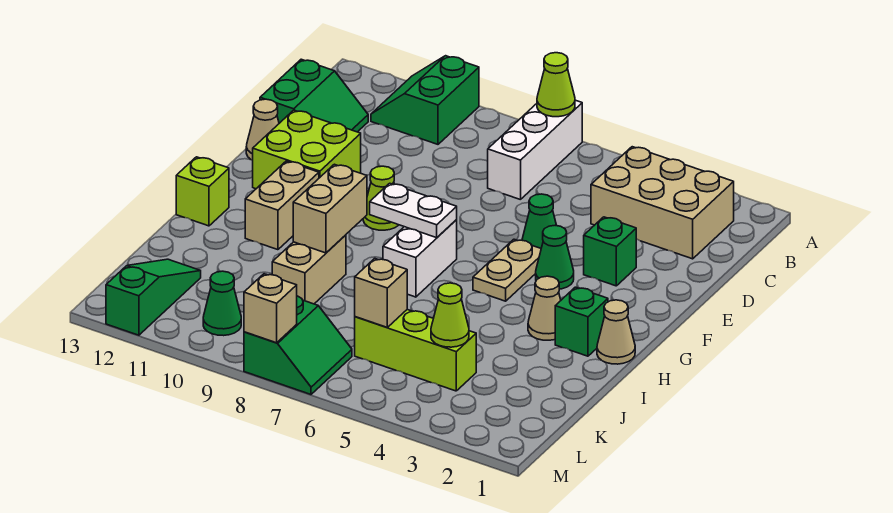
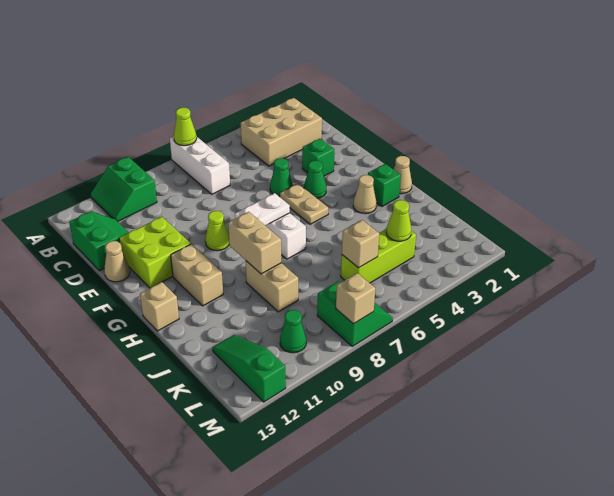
lime brick H13 level 1 -> tan brick H13 level 1

